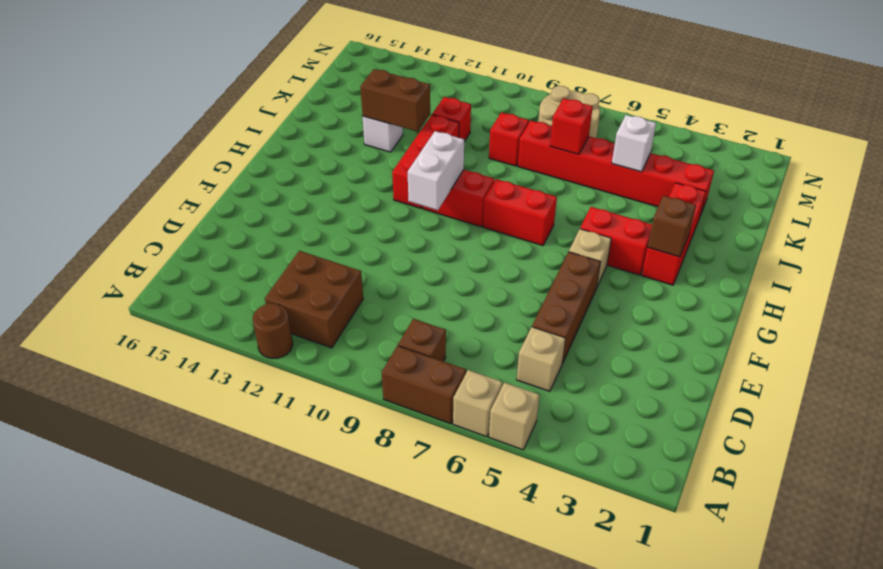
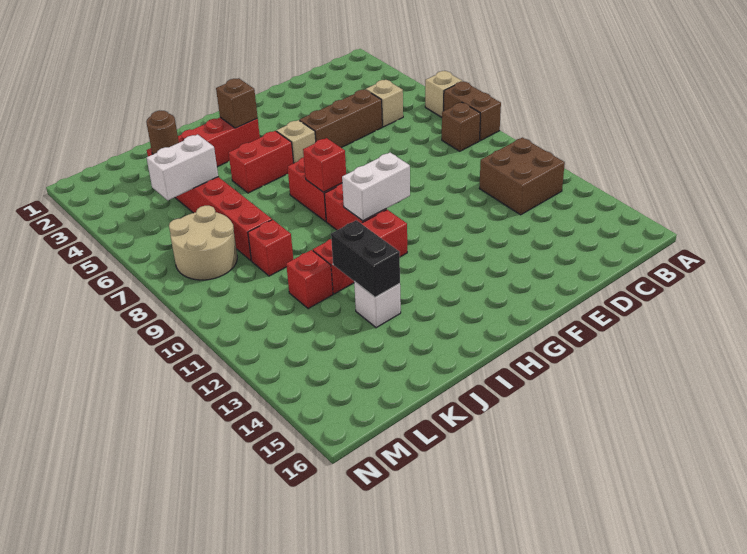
tan brick A5 level 1 -> none
brown round brick A12 level 1 -> brown round brick K3 level 2
red brick H4:H5 level 1 -> red brick H5:I5 level 1
brown brick J12:J13 level 2 -> black brick J12:J13 level 2
white brick K5 level 2 -> white brick K5:L5 level 2
red brick K7 level 2 -> red brick H8 level 2

